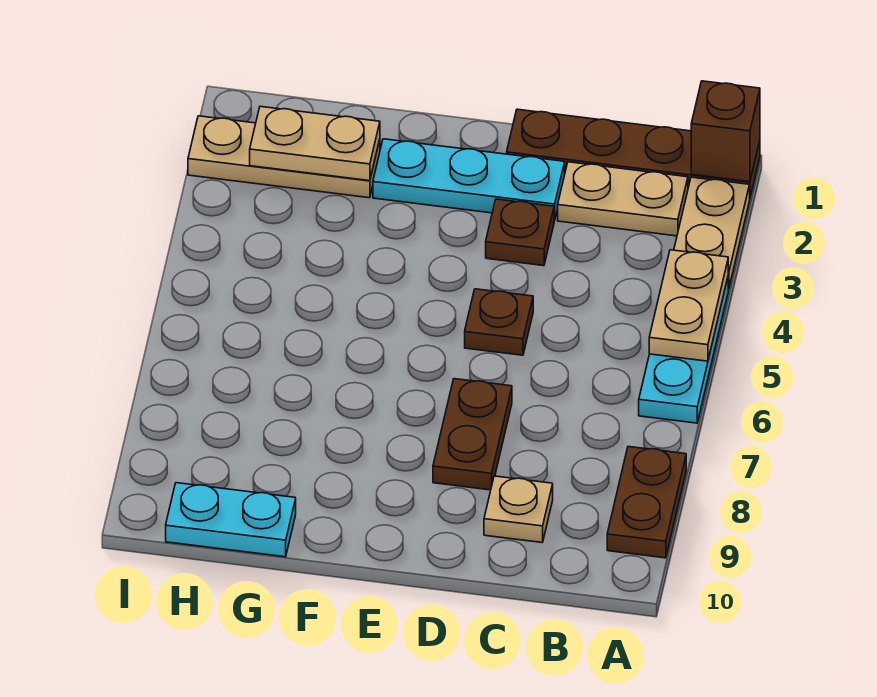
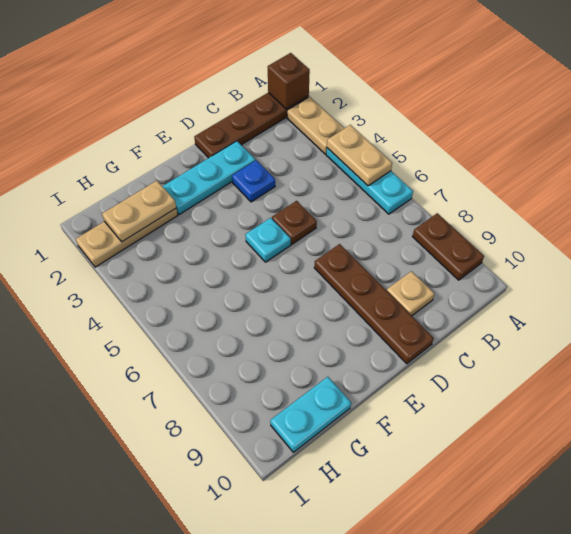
tan plate B2:C2 level 1 -> none
brown plate D3 level 1 -> blue plate D3 level 1
brown plate D7:D8 level 1 -> brown plate D7:D10 level 1
none -> cyan plate E5 level 1

